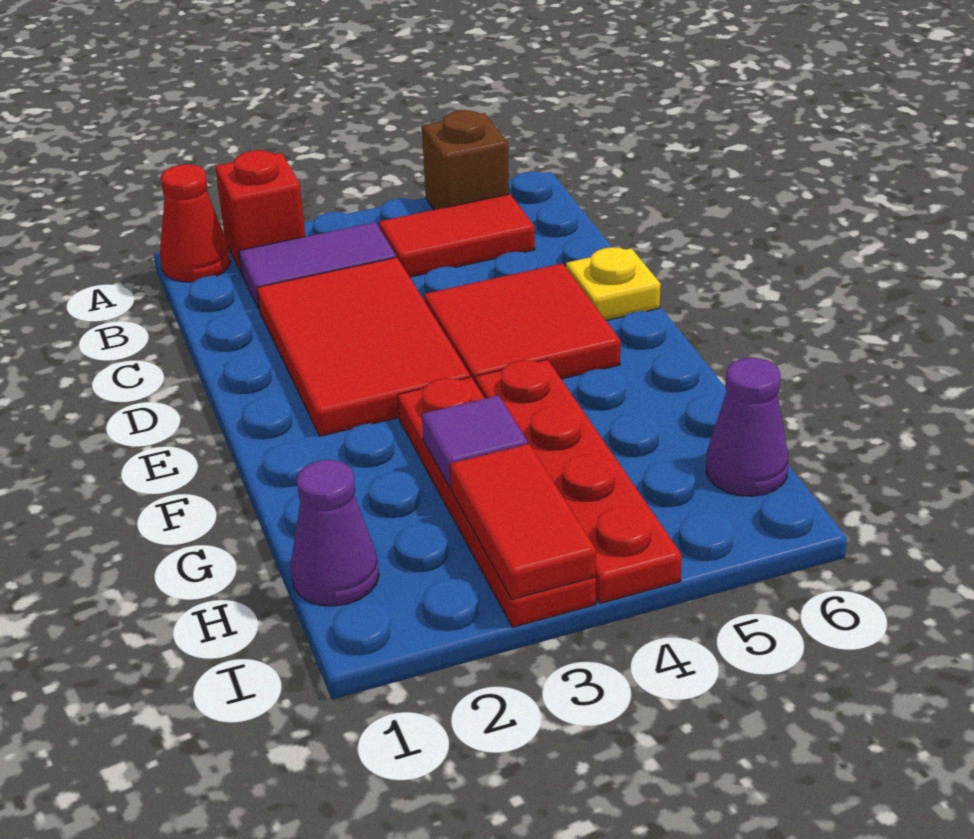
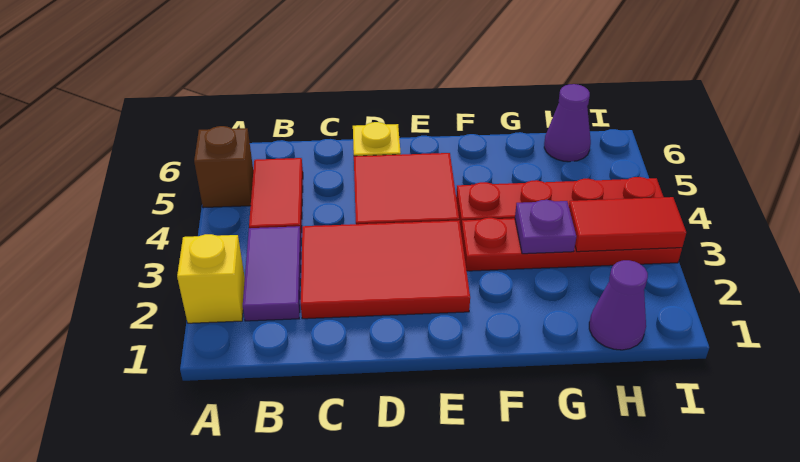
red cone A1 level 1 -> none
red brick A2 level 1 -> yellow brick A2 level 1
purple tile G3 level 2 -> purple plate G3 level 2

